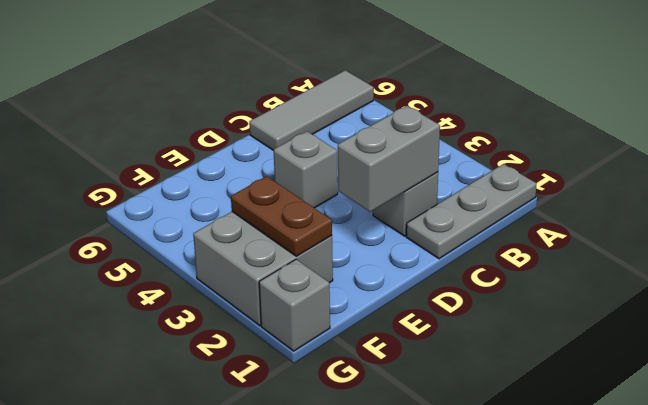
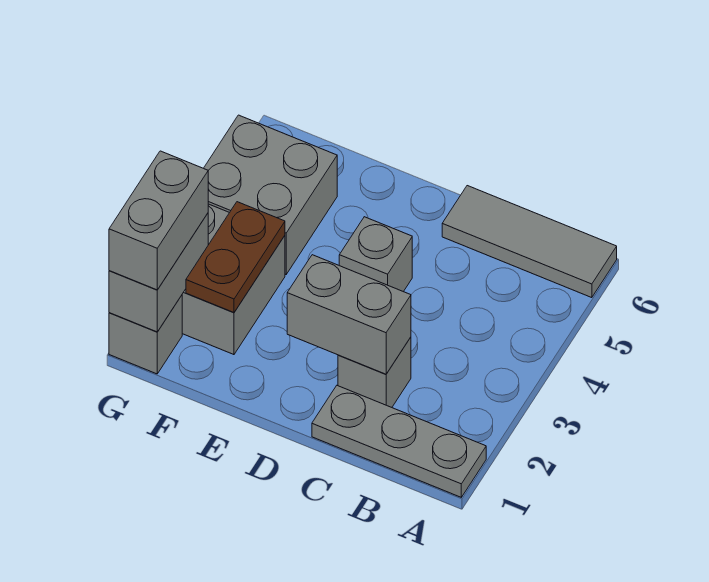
none -> grey brick F4:G5 level 1
none -> grey brick G1:G2 level 2
none -> grey brick G1:G2 level 3

